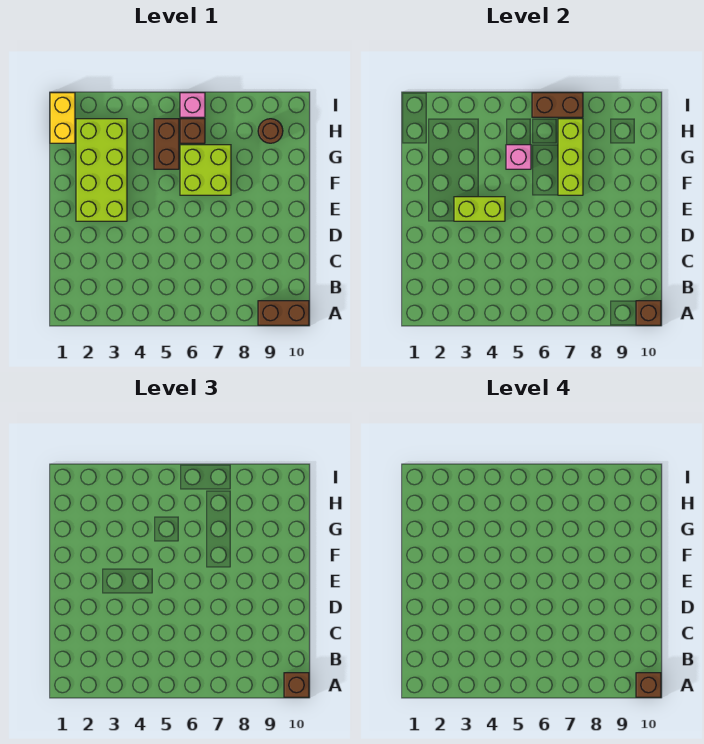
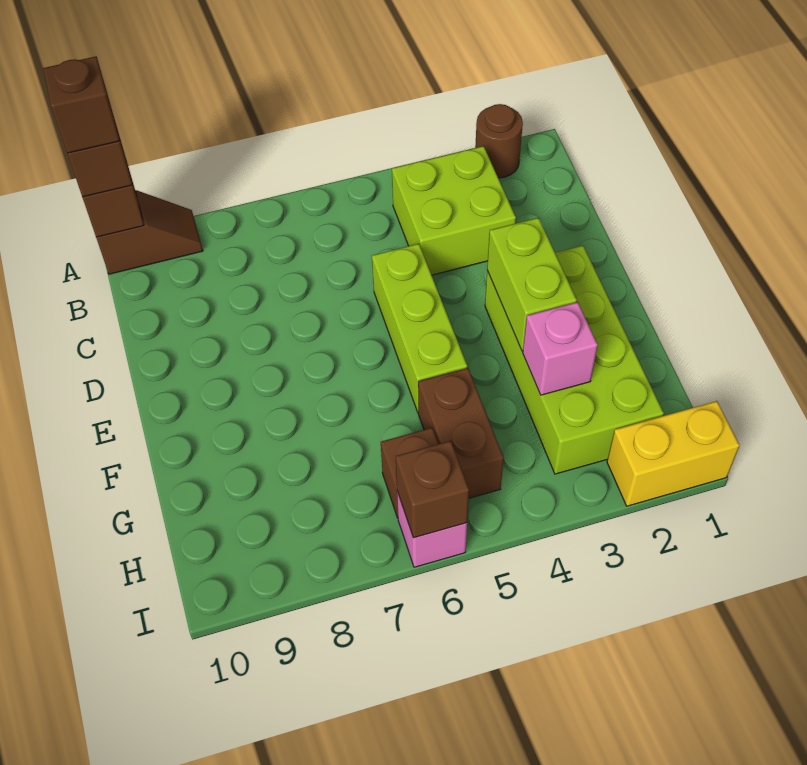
brown brick A9:A10 level 1 -> brown slope A9:A10 level 1 top 10
lime brick E3:E4 level 2 -> lime brick E3:F3 level 2
lime brick F6:G7 level 1 -> lime brick B3:C4 level 1
lime brick F7:H7 level 2 -> lime brick D5:F5 level 1
pink brick G5 level 2 -> pink brick G3 level 2
yellow brick H1:I1 level 1 -> yellow brick I1:I2 level 1
brown round brick H9 level 1 -> brown round brick A2 level 1
brown brick I6:I7 level 2 -> brown brick I6 level 2

